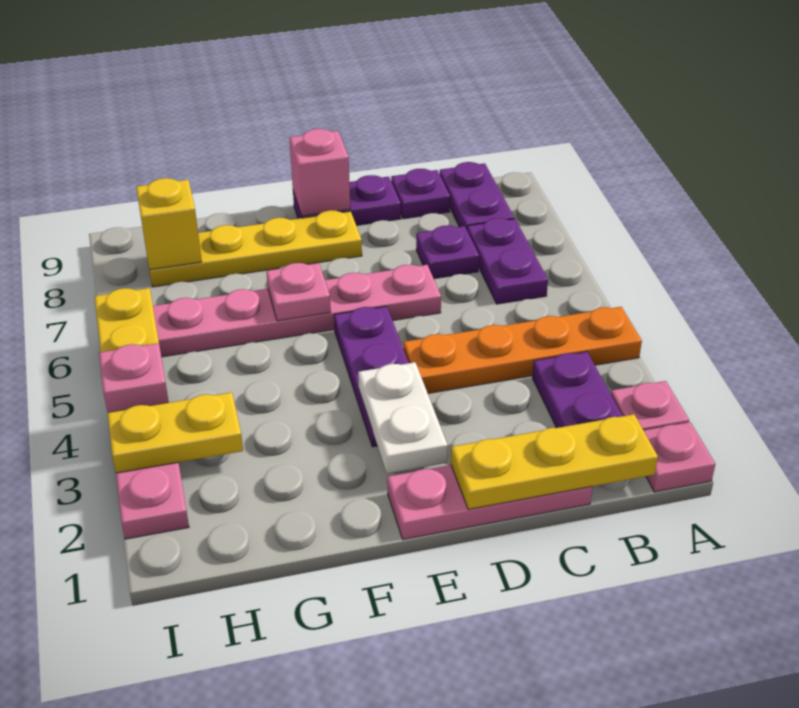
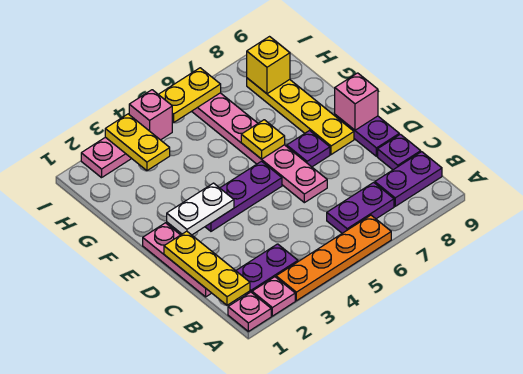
orange plate A4:D4 level 1 -> orange plate A3:A6 level 1
purple plate C7 level 1 -> purple plate E7 level 1
pink plate F6 level 2 -> yellow plate F6 level 2

